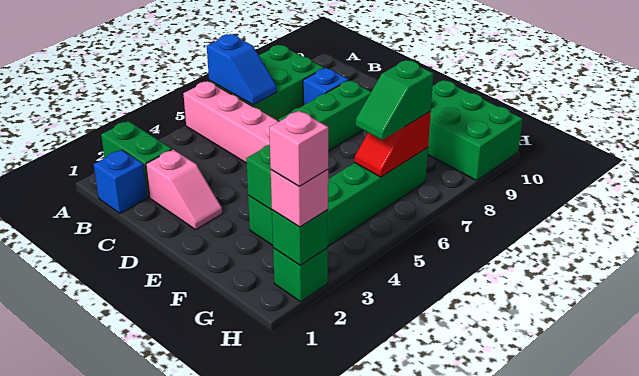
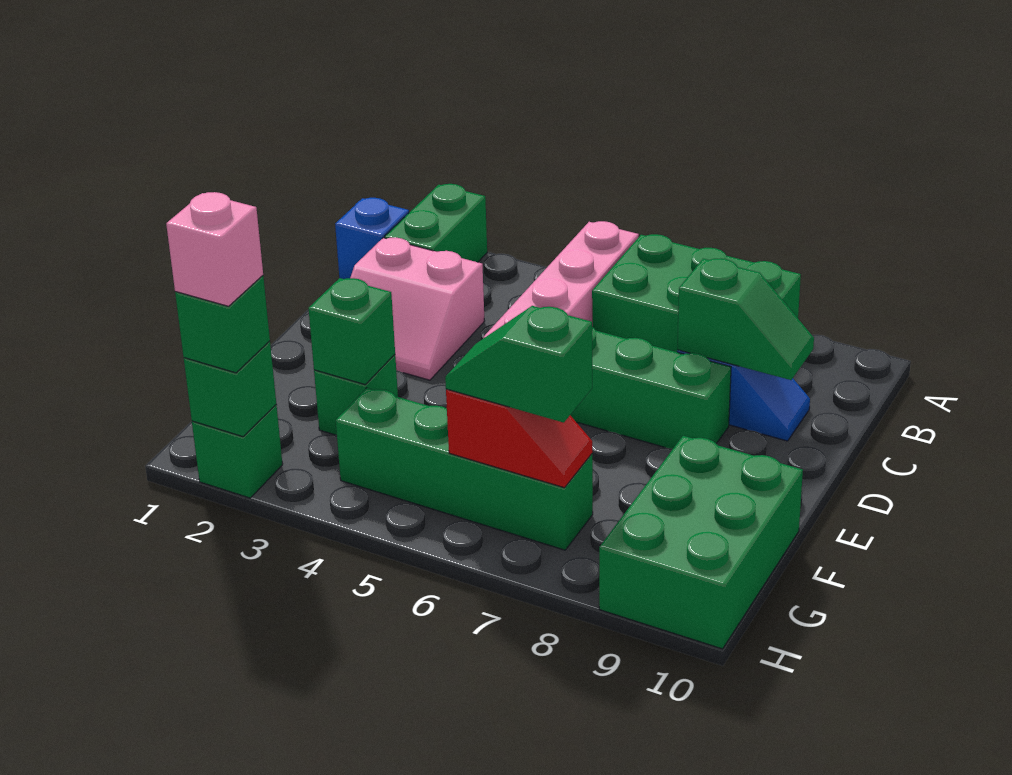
blue slope A6:B6 level 2 top A -> none
pink slope C2:D2 level 1 top C -> pink slope C2:D3 level 1 top C
none -> green slope C8:C9 level 2 top 8
red slope G6:G7 level 2 top 7 -> red slope G6:G7 level 2 top 6
pink brick H2 level 3 -> green brick H2 level 3

